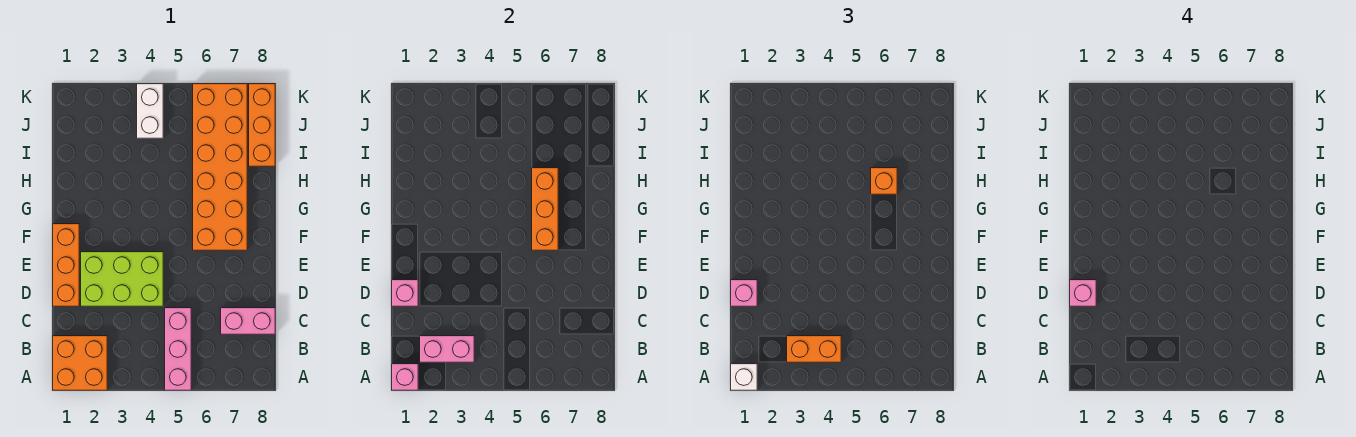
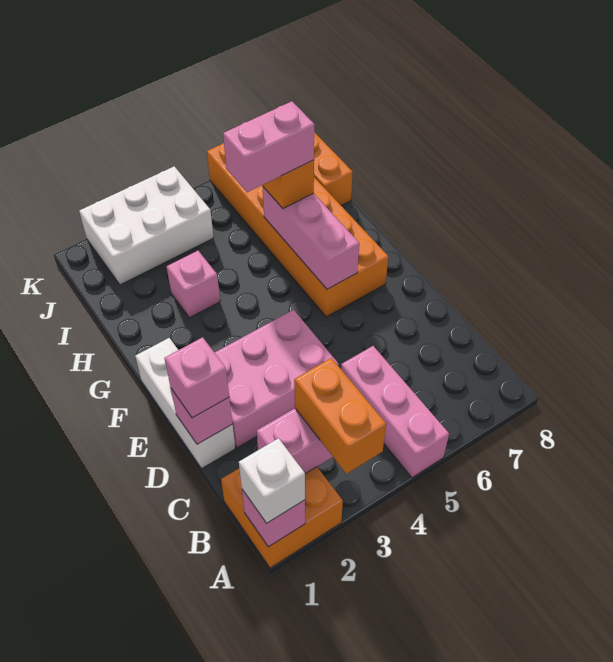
orange brick B3:B4 level 3 -> orange brick A3:B3 level 3
pink brick C7:C8 level 1 -> pink brick H5:H6 level 4
orange brick D1:F1 level 1 -> white brick D1:F1 level 1
pink brick D1 level 4 -> pink brick H3 level 1
lime brick D2:E4 level 1 -> pink brick D2:E4 level 1
orange brick F6:H6 level 2 -> pink brick F6:H6 level 2
white brick J4:K4 level 1 -> white brick J2:K4 level 1

